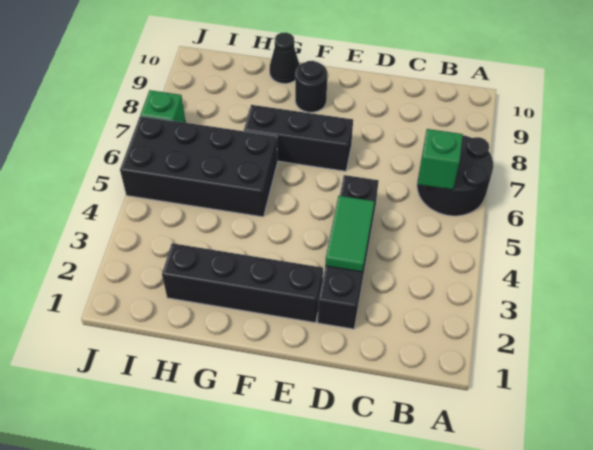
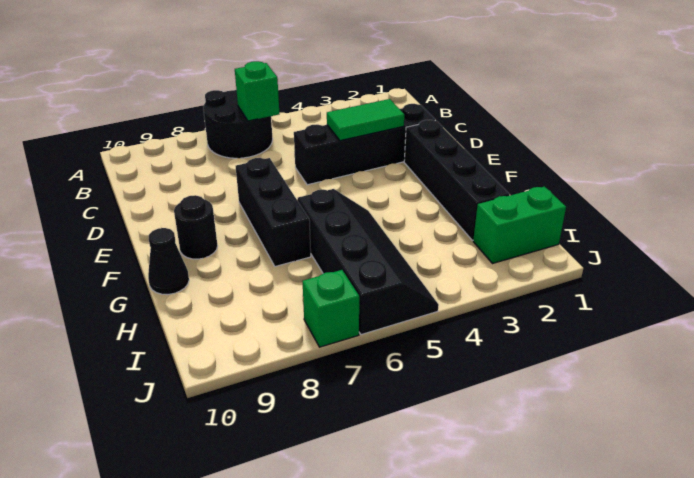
black brick G5:J6 level 1 -> black slope G5:J6 level 1 top 6
none -> green brick I1:I2 level 1

